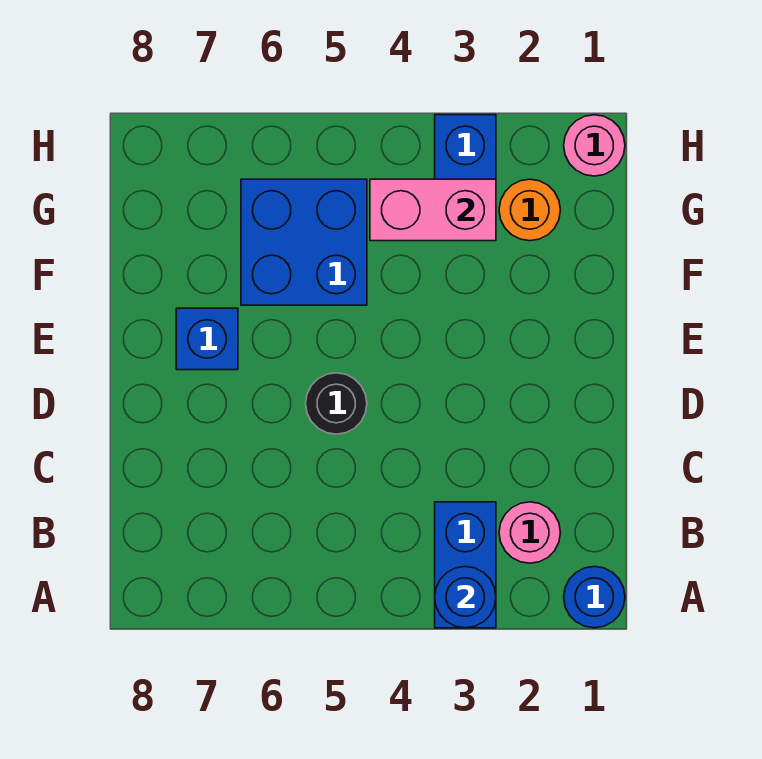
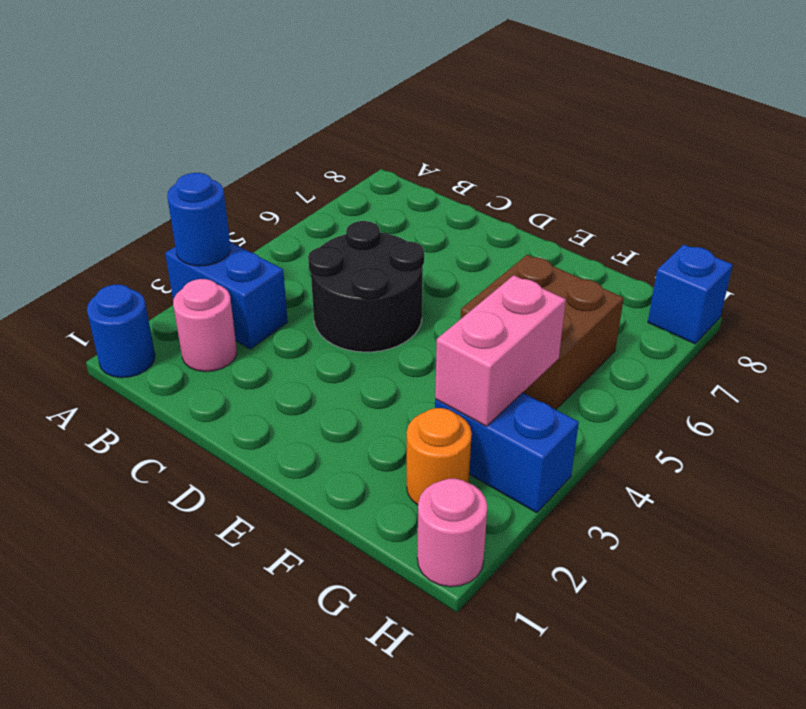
black round brick D5 level 1 -> black round brick C4:D5 level 1
blue brick E7 level 1 -> blue brick H8 level 1
blue brick F5:G6 level 1 -> brown brick F5:G6 level 1

